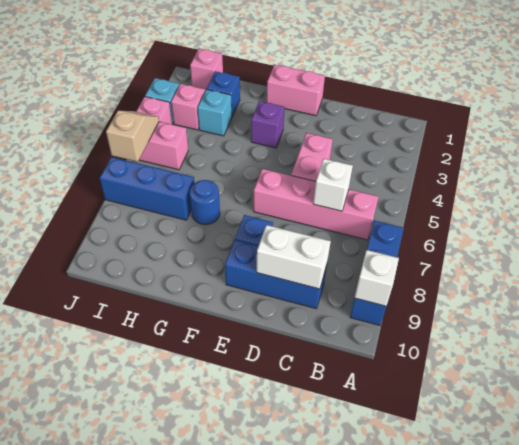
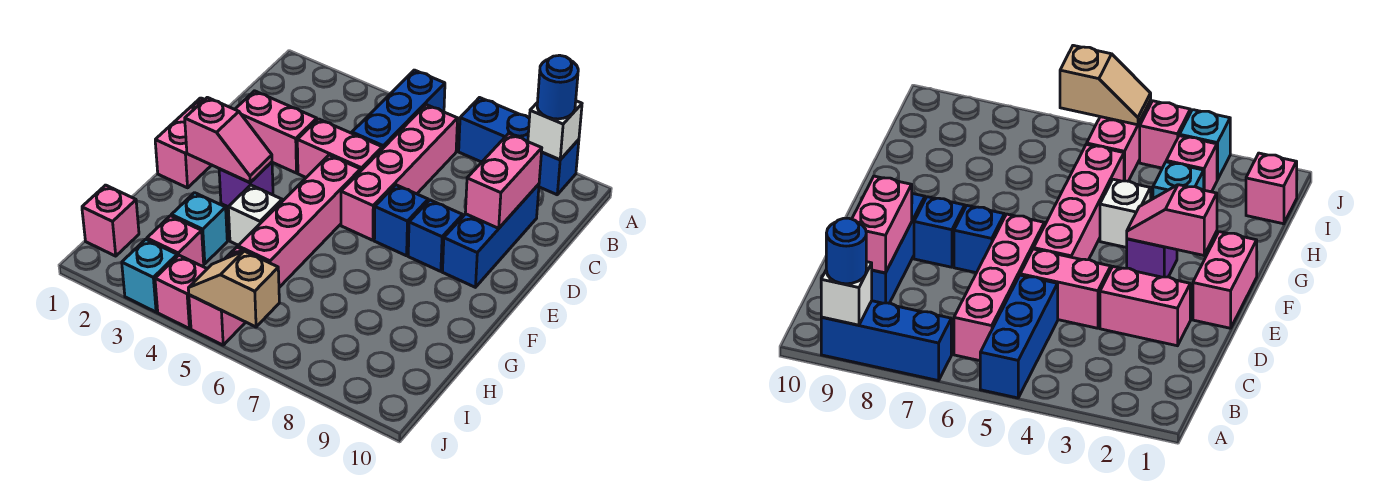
white brick C6 level 2 -> white brick G4 level 1
white brick C9:D9 level 2 -> pink brick C9:D9 level 2
none -> pink brick D2:D3 level 1
none -> pink brick E5:H5 level 1
none -> pink slope F2:F3 level 2 top 2
blue round brick G7 level 1 -> blue round brick A9 level 3
blue brick H2 level 1 -> blue brick E7 level 1
blue brick H7:J7 level 1 -> blue brick A5:C5 level 1

